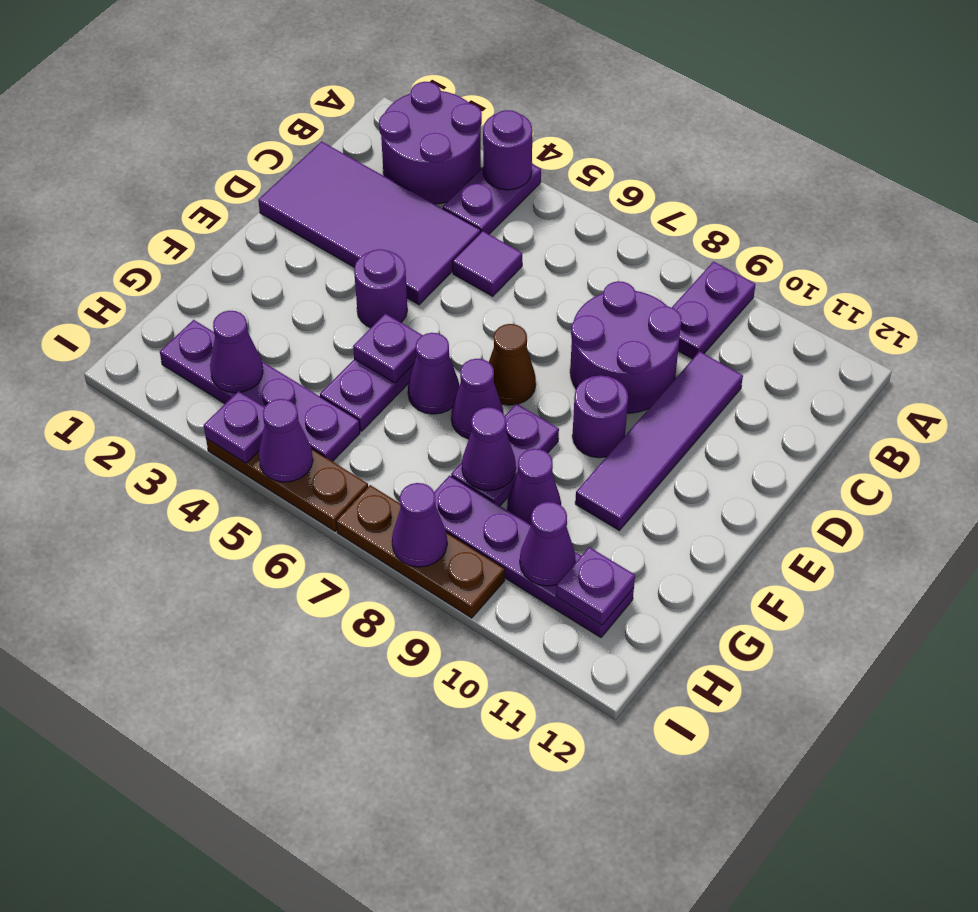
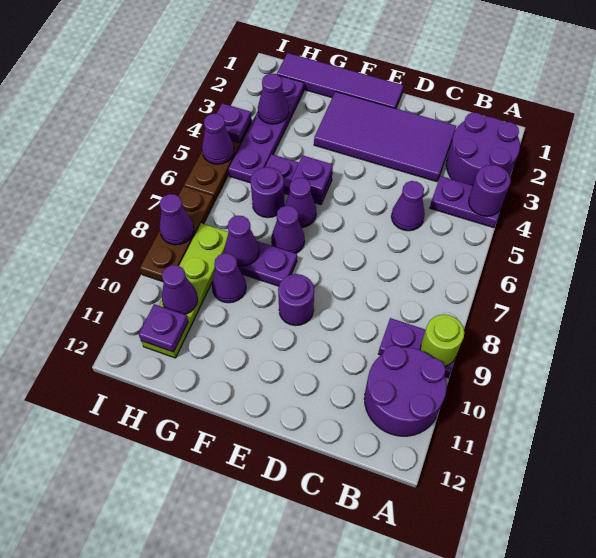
none -> lime round brick A9 level 2
purple tile C1:D4 level 1 -> purple tile C2:F3 level 1
purple tile C5 level 1 -> purple cone C5 level 1
purple round brick C8:D9 level 1 -> purple round brick A10:B11 level 1
purple tile C10:F10 level 1 -> purple tile E1:H1 level 1
purple round brick E4 level 1 -> purple round brick G6 level 1
brown cone E7 level 1 -> none
purple plate H8:H11 level 1 -> lime plate H8:H11 level 1

